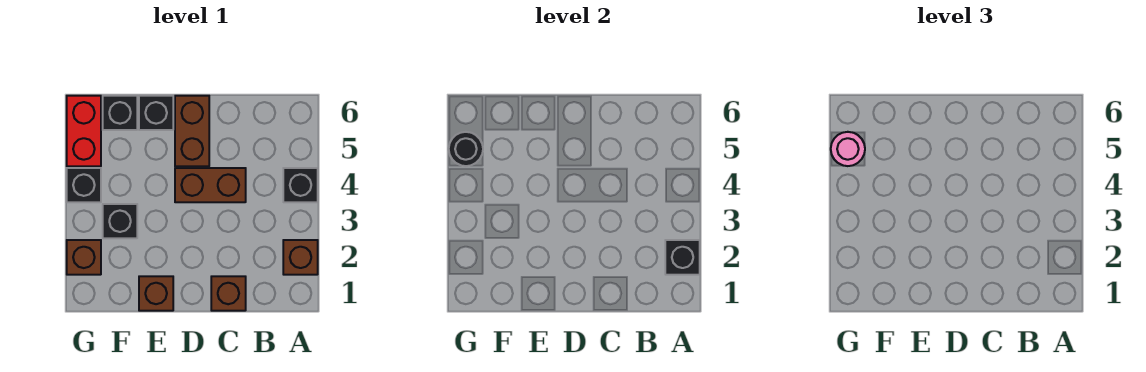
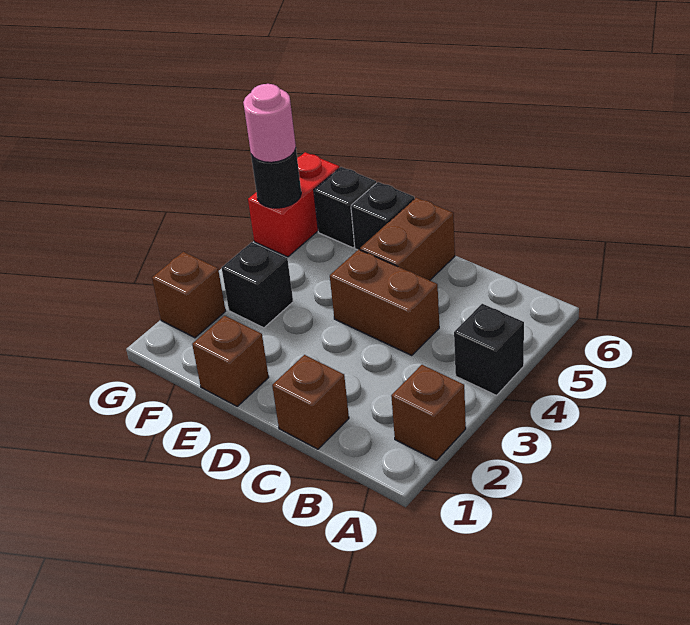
black brick A2 level 2 -> none
black brick G4 level 1 -> none

